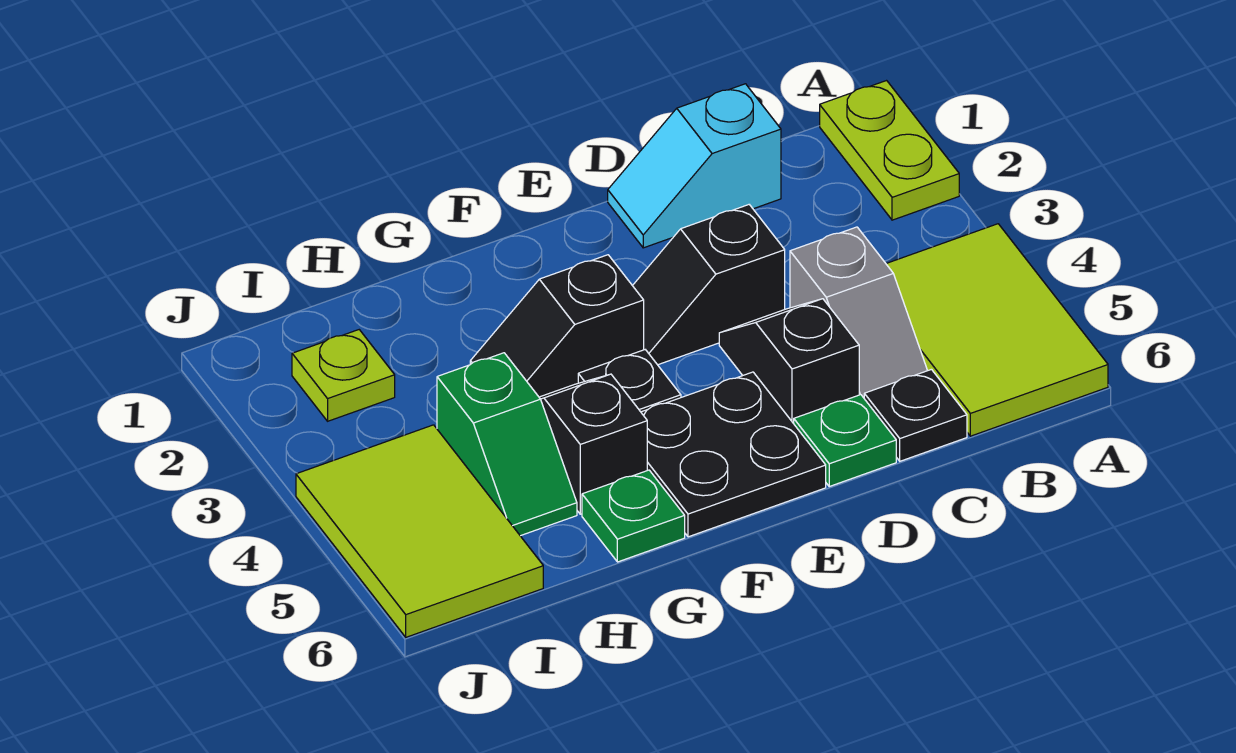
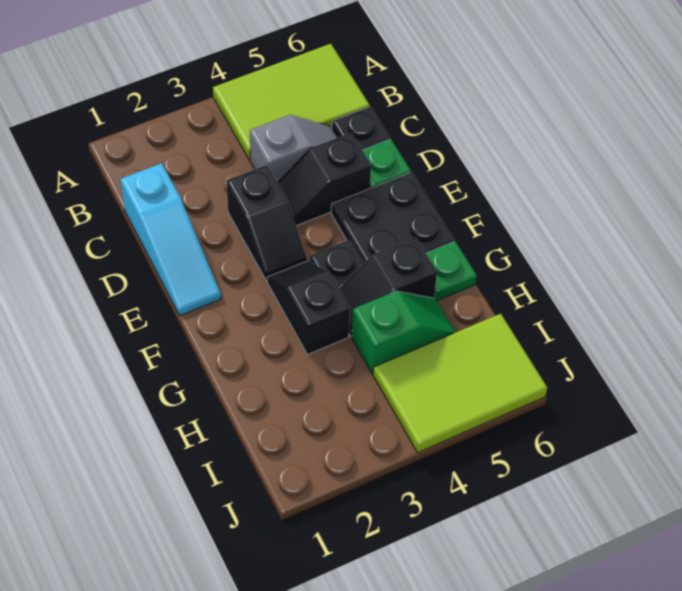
lime plate A1:A2 level 1 -> none
cyan slope C1:D1 level 1 top C -> cyan slope C1:E1 level 1 top C
black slope F3:G3 level 1 top F -> black slope F3:G3 level 1 top G
lime plate I2 level 1 -> none

